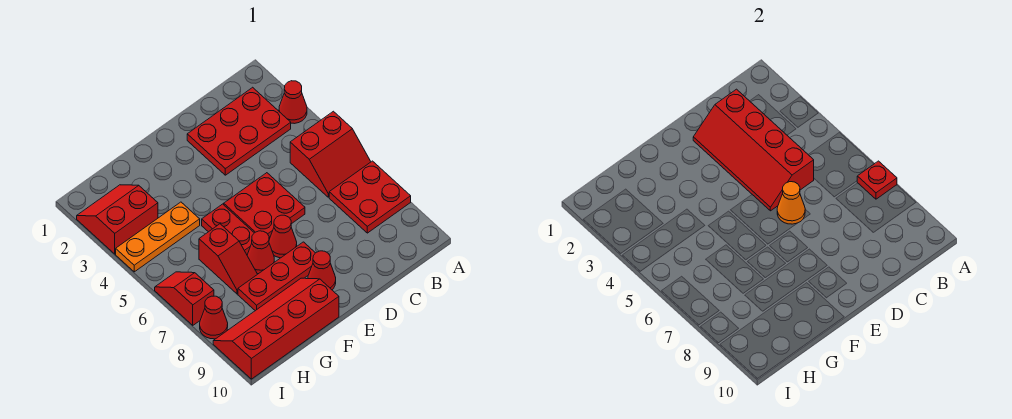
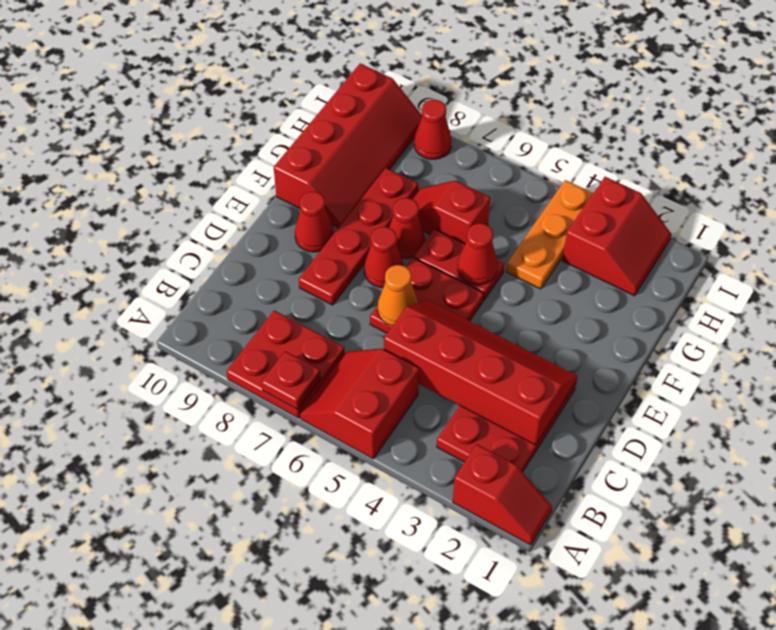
red cone A3 level 1 -> red cone F5 level 2
red plate E8:G8 level 1 -> red plate D8:G8 level 1
red slope I6:I7 level 1 top 7 -> red slope A1:A2 level 1 top 2

